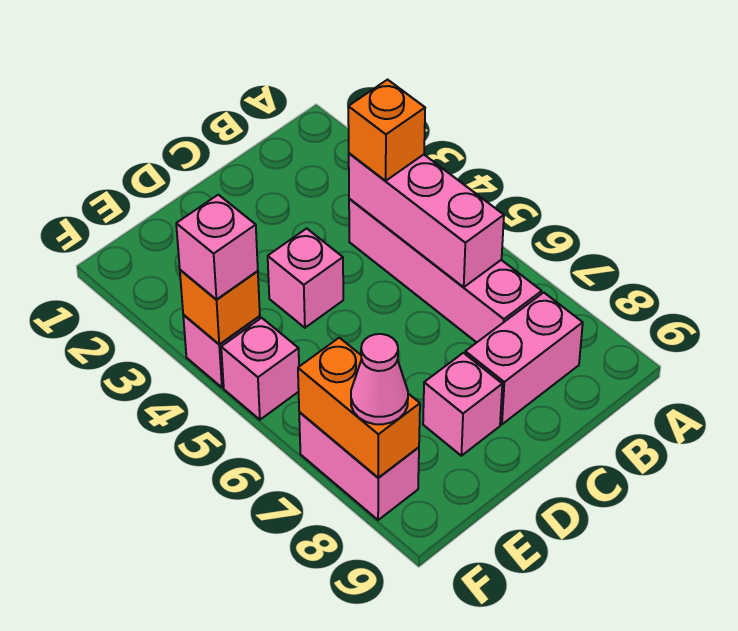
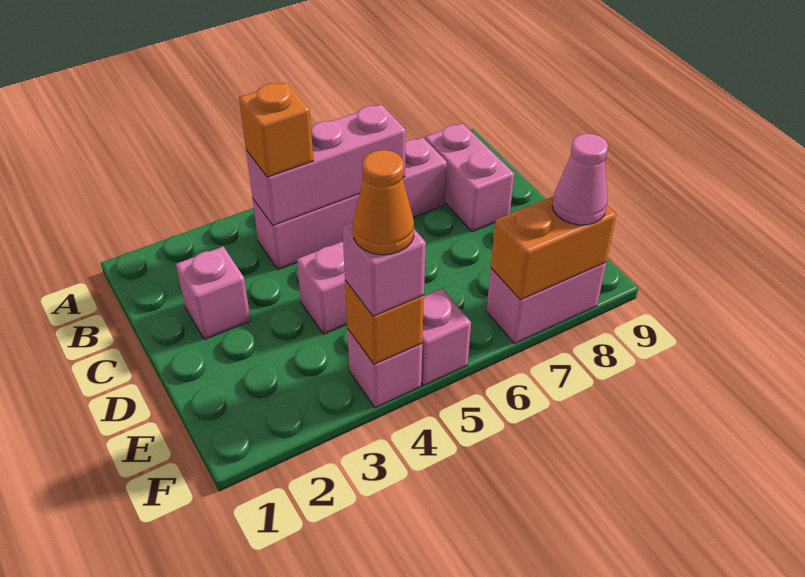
pink brick D8 level 1 -> pink brick C2 level 1
none -> orange cone F4 level 4

